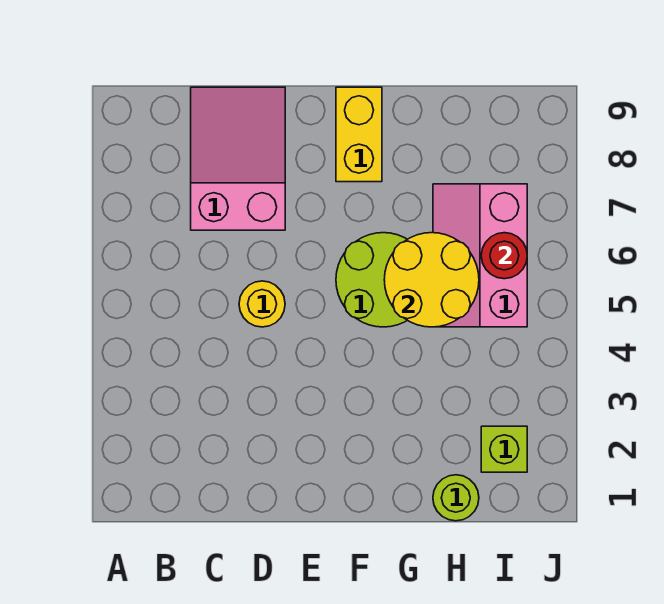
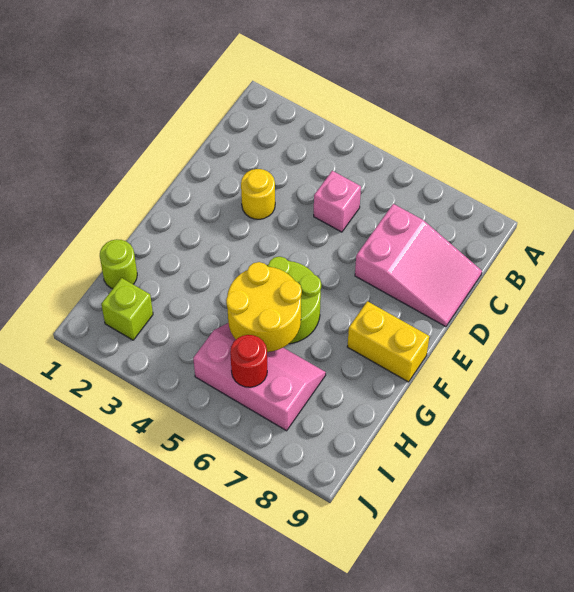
none -> pink brick C5 level 1
yellow round brick D5 level 1 -> yellow round brick D3 level 1

